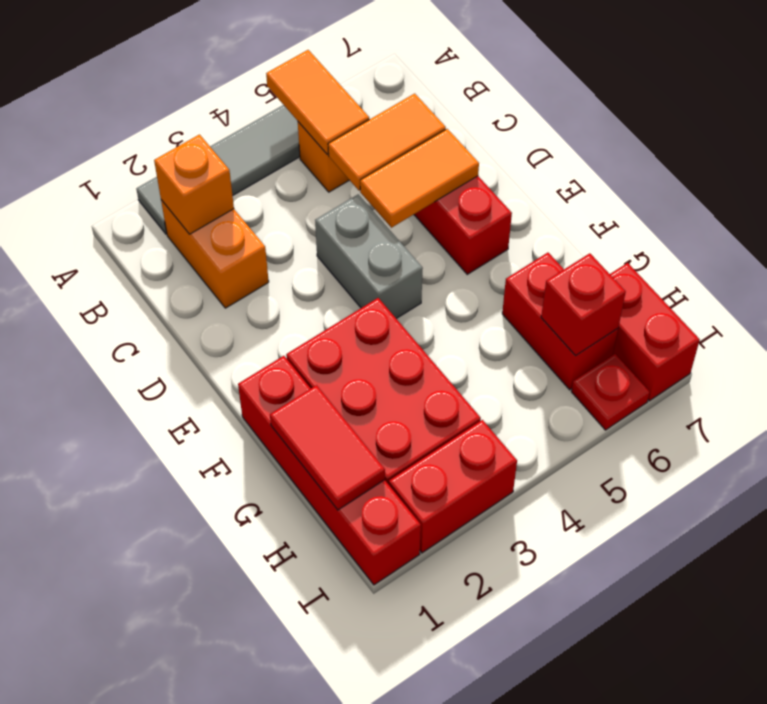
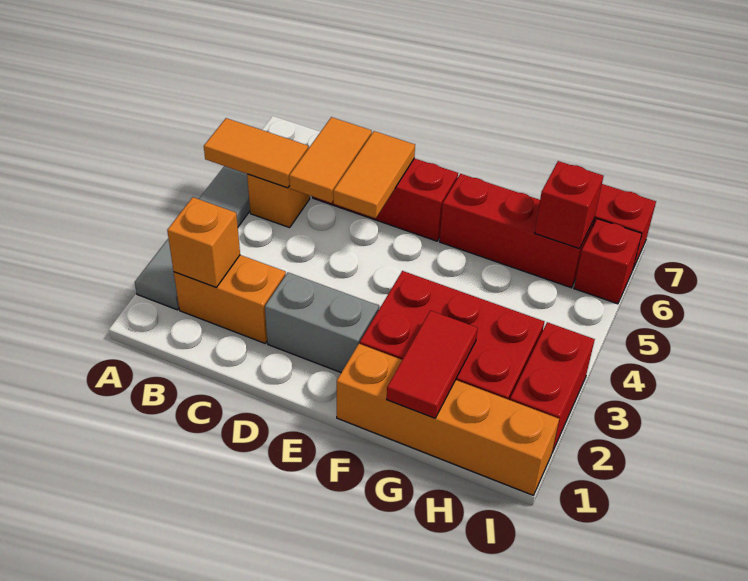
grey brick D4:E4 level 1 -> grey brick D2:E2 level 1
red brick F1:I1 level 1 -> orange brick F1:I1 level 1
red tile G1:H1 level 2 -> red tile G1:G2 level 2
red brick G6:H6 level 1 -> red brick F6:H6 level 1
red plate I6 level 1 -> red brick I6 level 1

